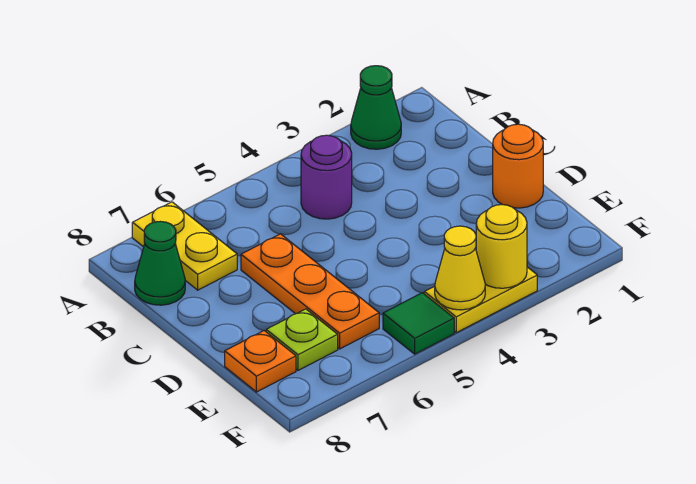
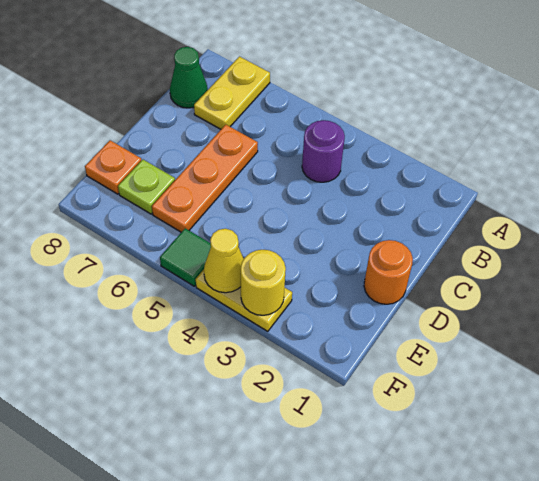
green cone A2 level 1 -> none

